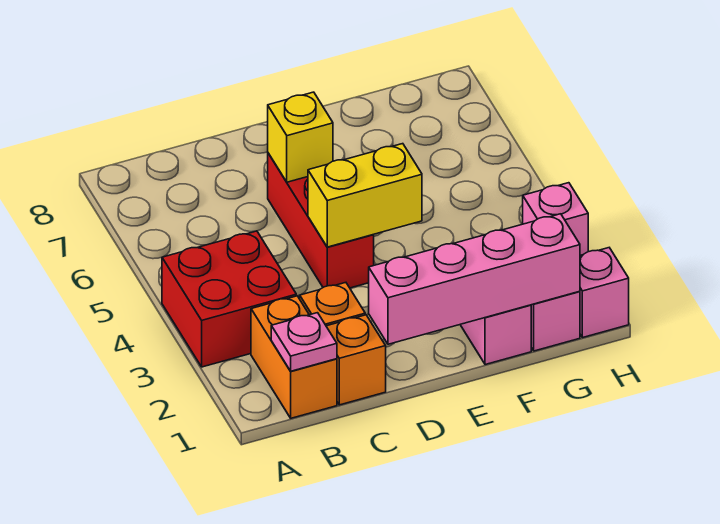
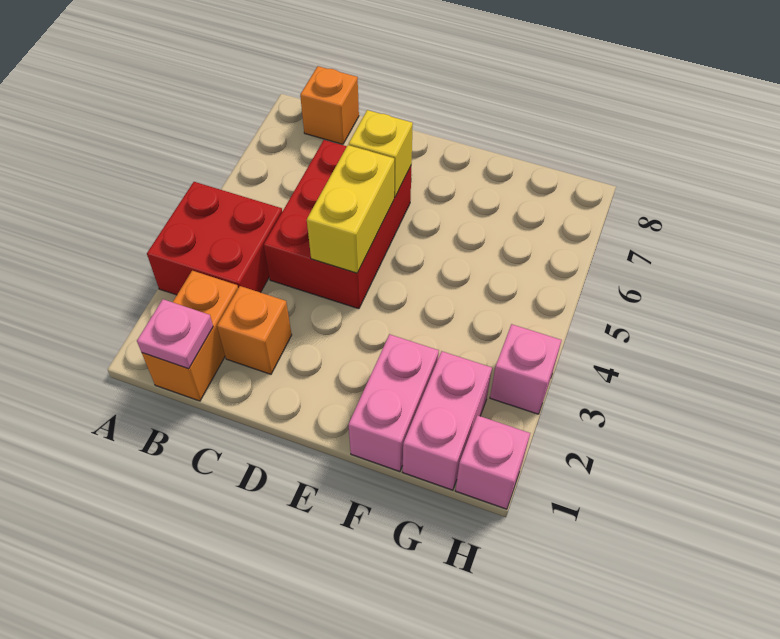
orange brick C1 level 1 -> orange brick B8 level 1
pink brick D1:G1 level 2 -> none
red brick D4:D6 level 1 -> red brick C4:D6 level 1
yellow brick D4:E4 level 2 -> yellow brick D4:D5 level 2

